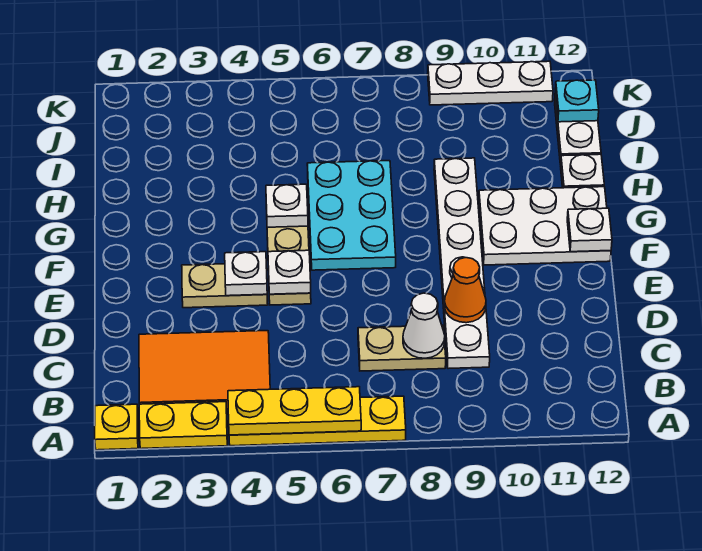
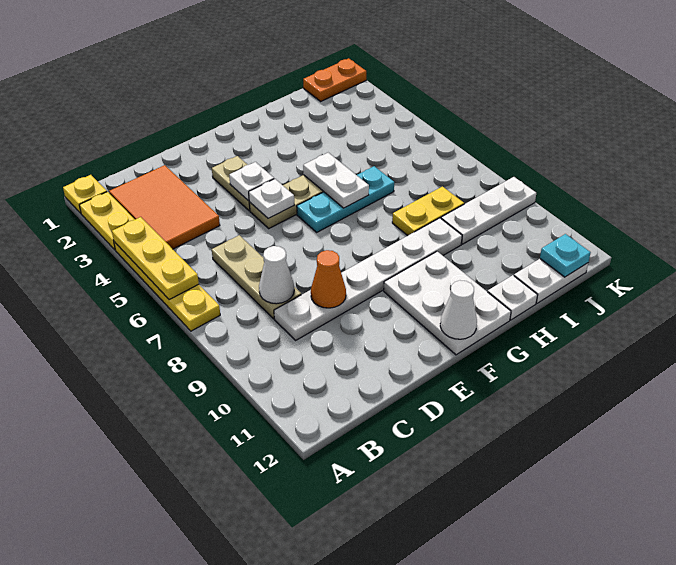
tan plate C7:C8 level 1 -> tan plate C6:C8 level 1
cyan plate F6:H7 level 1 -> cyan plate F6:H6 level 1
white plate F12 level 2 -> white cone F12 level 2
white plate G5 level 2 -> white plate G5:G6 level 2
none -> yellow plate H8:I8 level 1
none -> orange plate J1:K1 level 1
white plate K9:K11 level 1 -> white plate I9:K9 level 1

